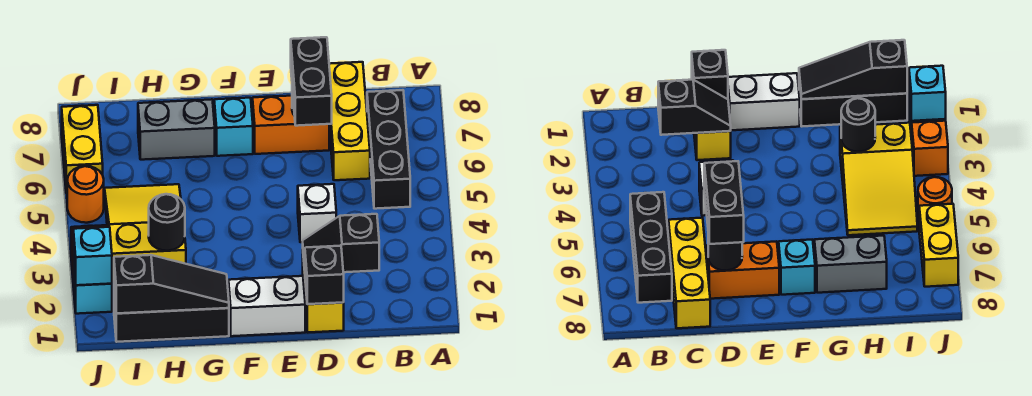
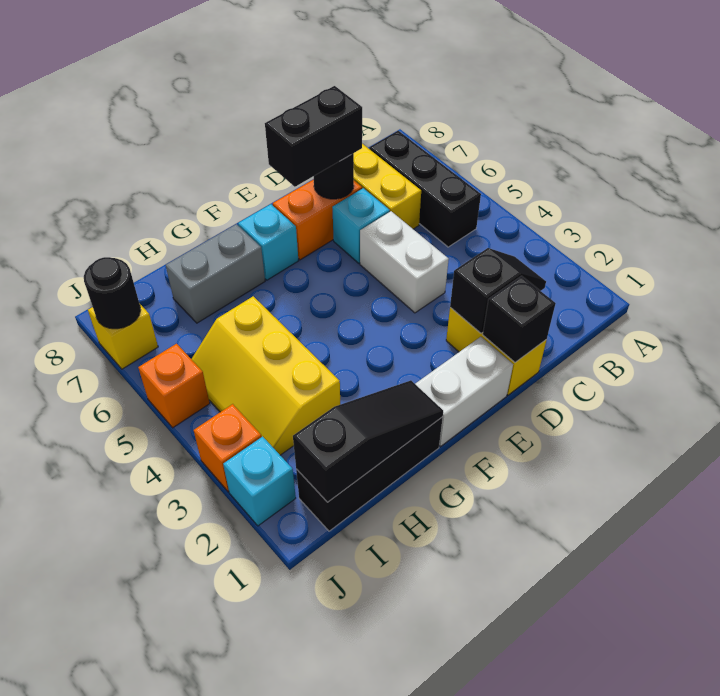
black slope C2:D2 level 2 top C -> black slope C2:D2 level 2 top D
white brick D4 level 1 -> white brick D4:D5 level 1
black brick D6:D7 level 3 -> black brick D7:E7 level 3
yellow slope H3:I5 level 1 top 3 -> yellow slope H3:I5 level 1 top H
black round brick H3 level 2 -> black round brick J7 level 2
cyan brick J2 level 2 -> cyan brick D6 level 1
orange round brick J5 level 1 -> orange brick J5 level 1
yellow brick J6:J7 level 1 -> yellow brick J7 level 1

